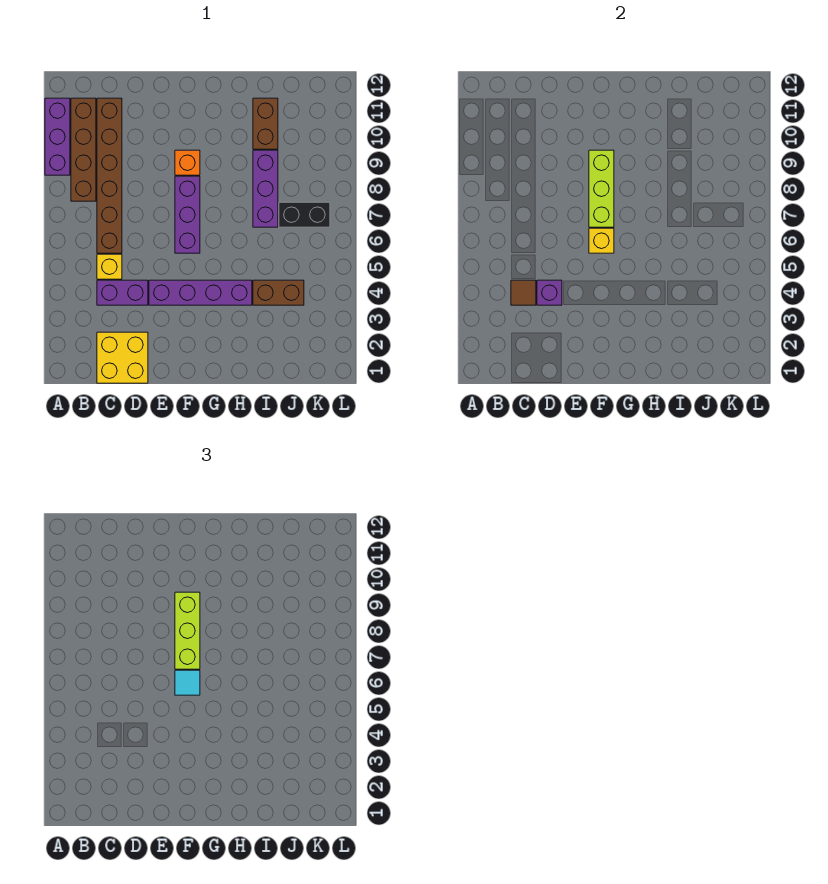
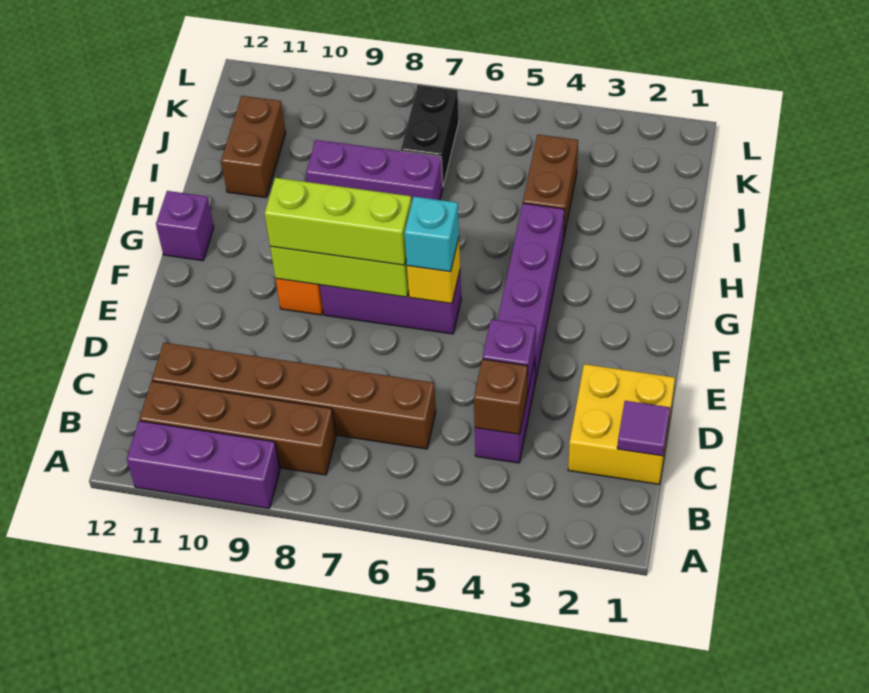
none -> purple tile C1 level 2
brown tile C4 level 2 -> brown brick C4 level 2
yellow brick C5 level 1 -> none
cyan tile F6 level 3 -> cyan brick F6 level 3
none -> purple brick G12 level 1
brown brick I10:I11 level 1 -> brown brick I11:J11 level 1

